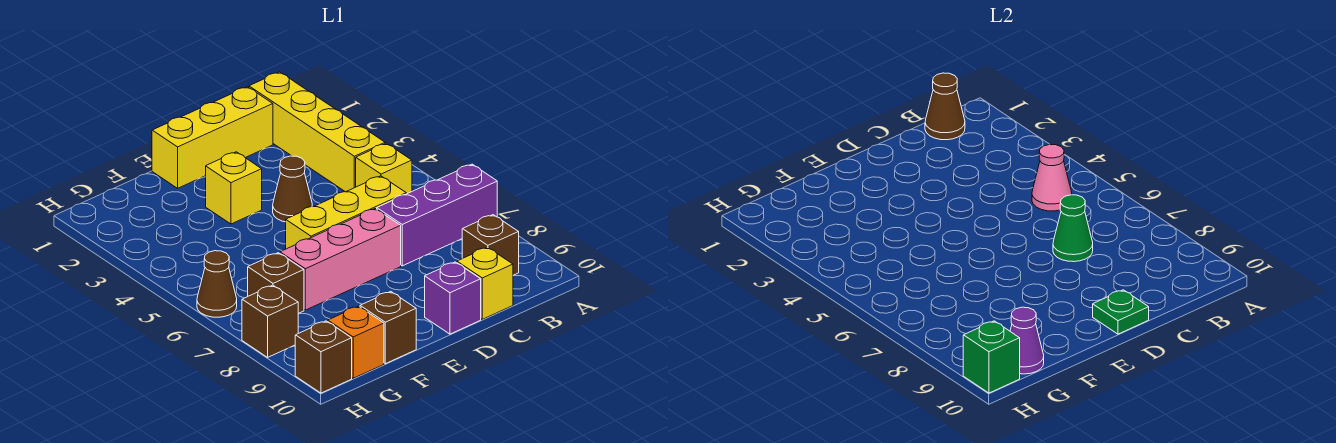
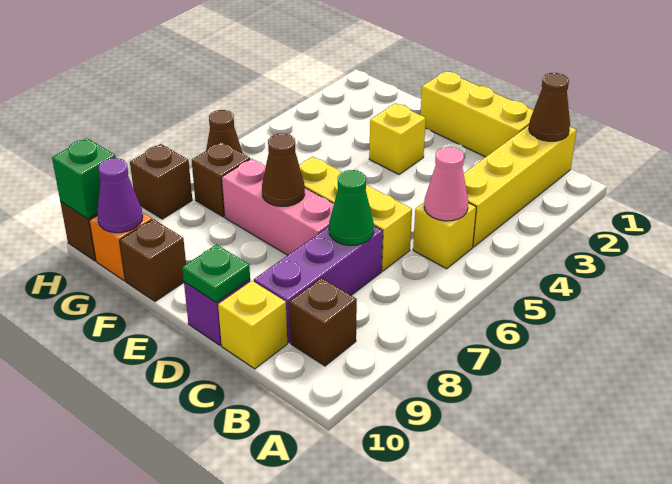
purple brick A7:C7 level 1 -> purple brick C7:C9 level 1
brown cone D4 level 1 -> brown cone E7 level 2

